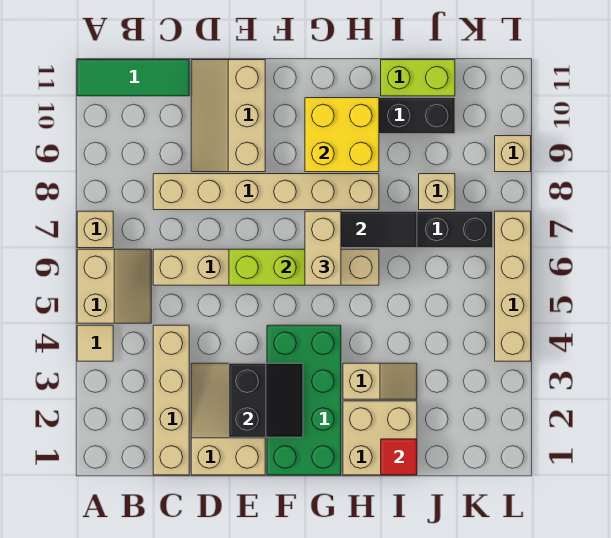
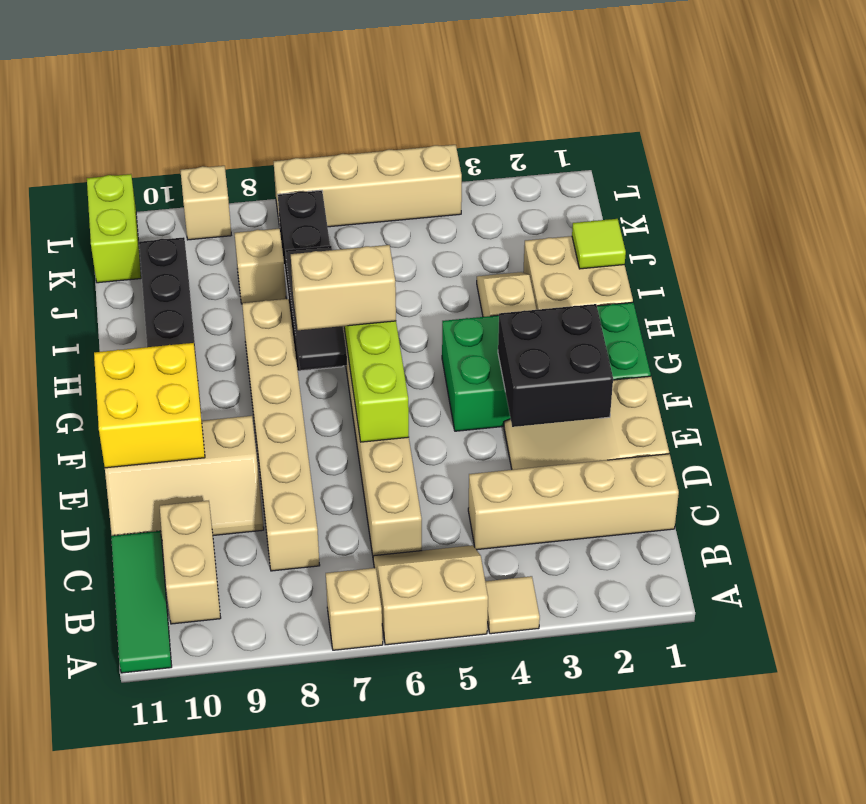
none -> tan brick B10:C10 level 1
black slope E2:F3 level 2 top E -> black brick E2:F3 level 2
yellow brick G9:H10 level 2 -> yellow brick E10:F11 level 2
red tile I1 level 2 -> lime tile I1 level 2
lime brick I11:J11 level 1 -> lime brick K11:L11 level 1

